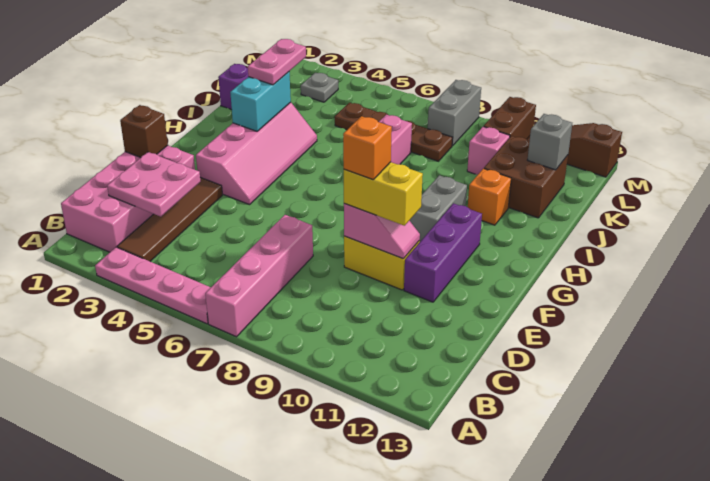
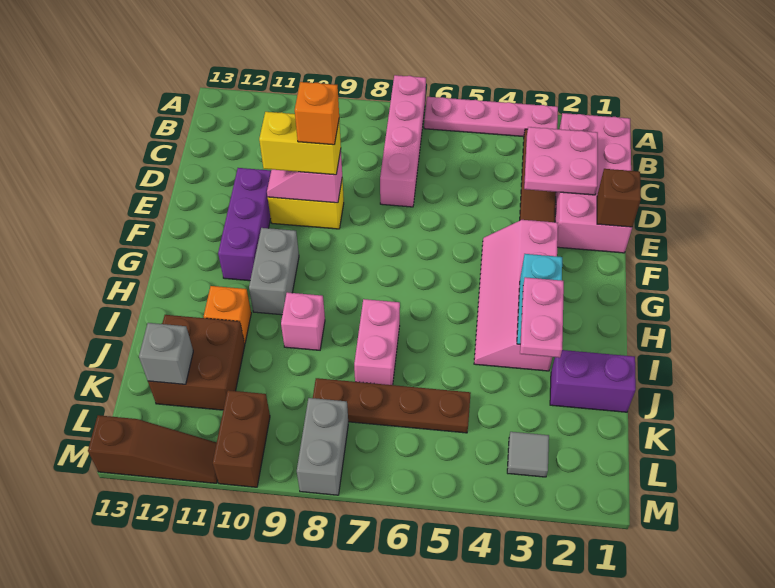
pink brick K10 level 1 -> pink brick I9 level 1
grey plate L3 level 1 -> grey tile L3 level 1

